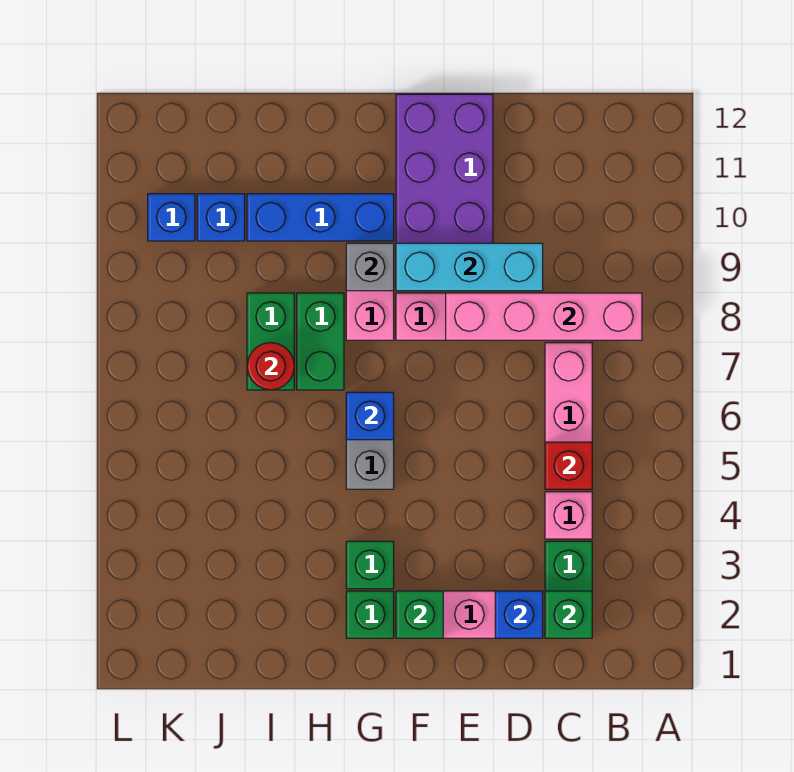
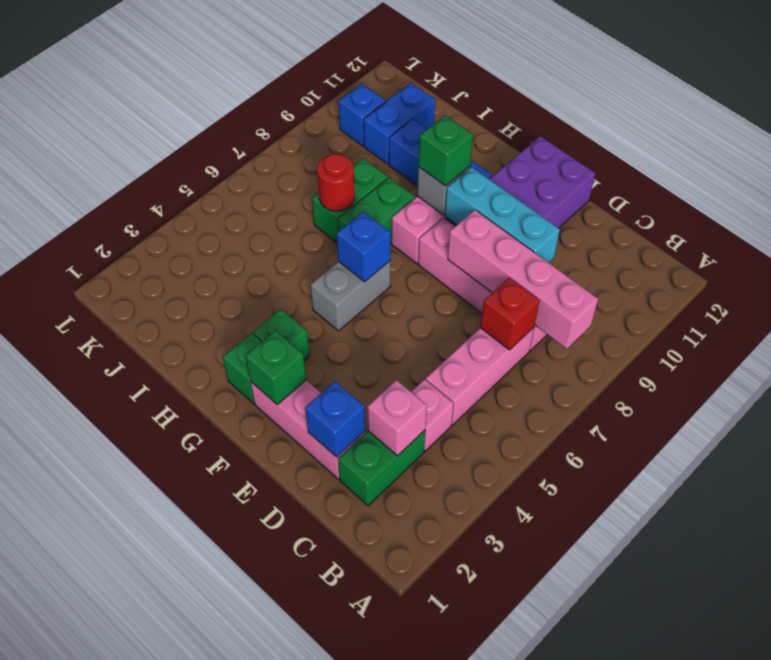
green brick C2 level 2 -> green brick G9 level 3
none -> pink brick C3 level 2
red brick C5 level 2 -> red brick C7 level 2
blue brick J10 level 1 -> blue brick J10:J11 level 1

